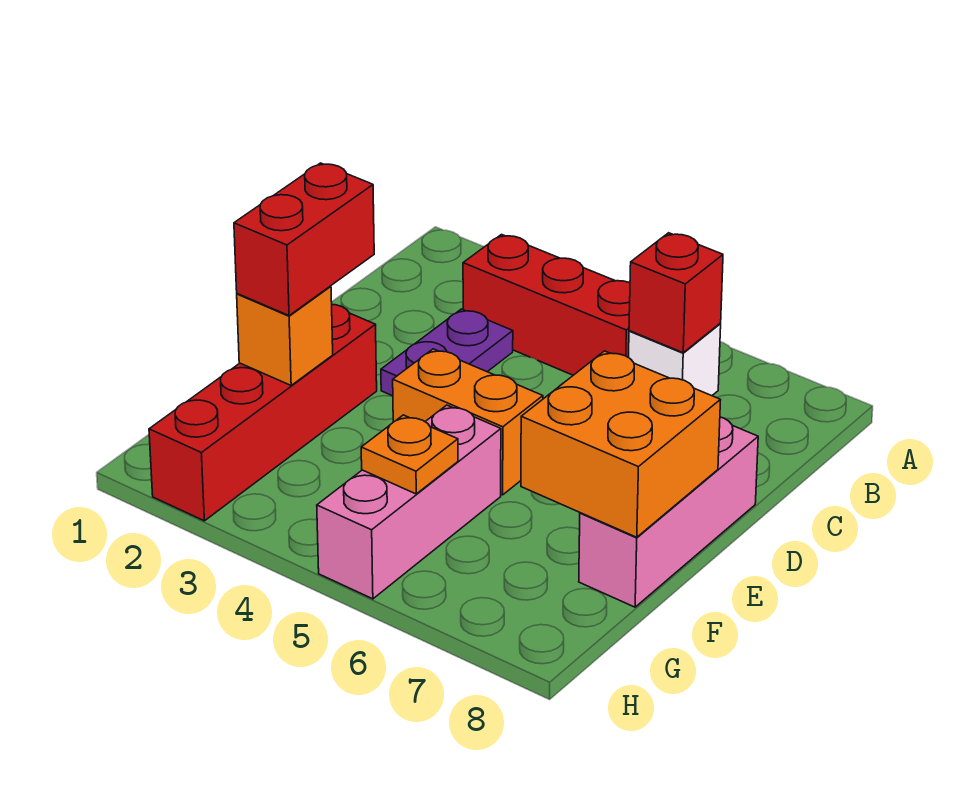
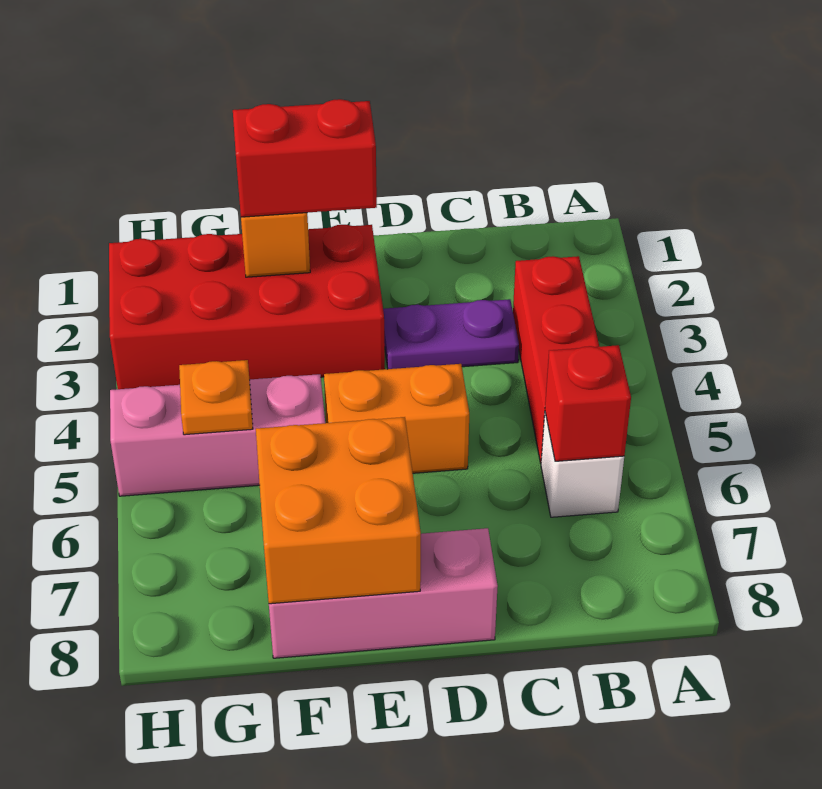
red brick E2:H2 level 1 -> red brick E2:H3 level 1
orange brick E4:E5 level 1 -> orange brick D5:E5 level 1

